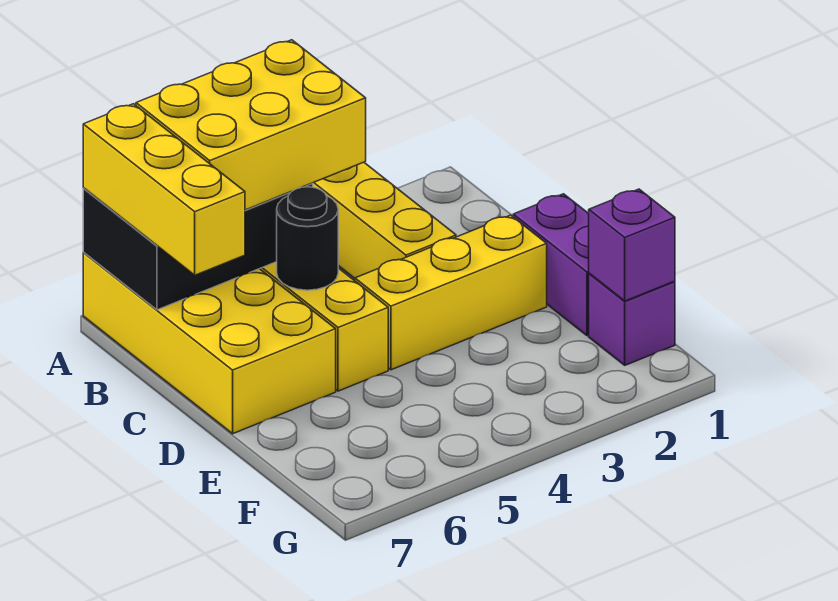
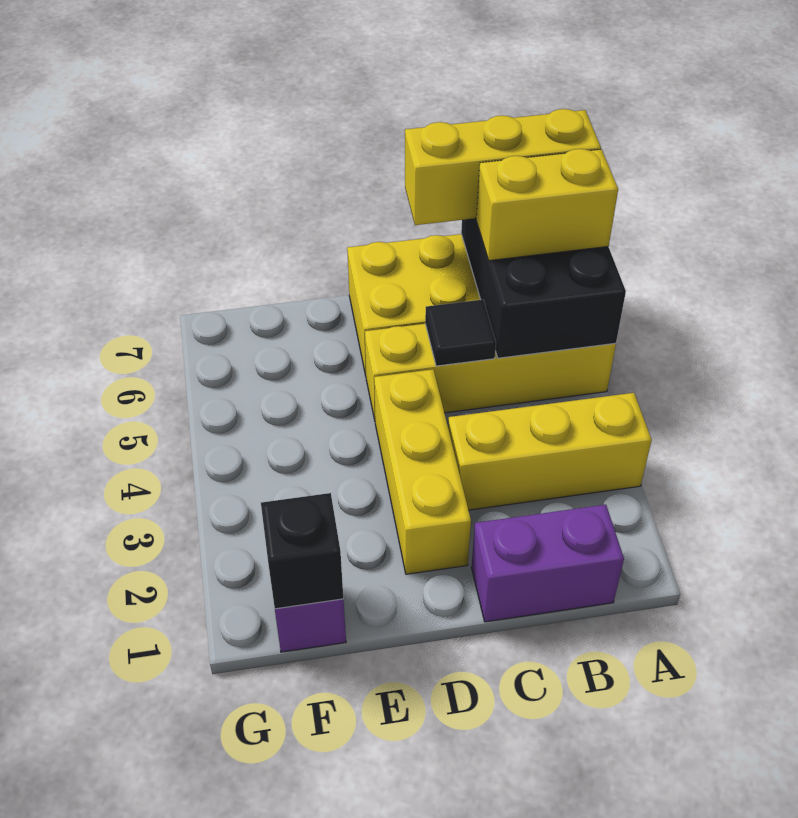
yellow brick A4:B6 level 3 -> yellow brick A6:B6 level 3
black round brick C5 level 2 -> black tile C5 level 2
purple brick D1:E1 level 1 -> purple brick B1:C1 level 1
purple brick F1 level 2 -> black brick F1 level 2

